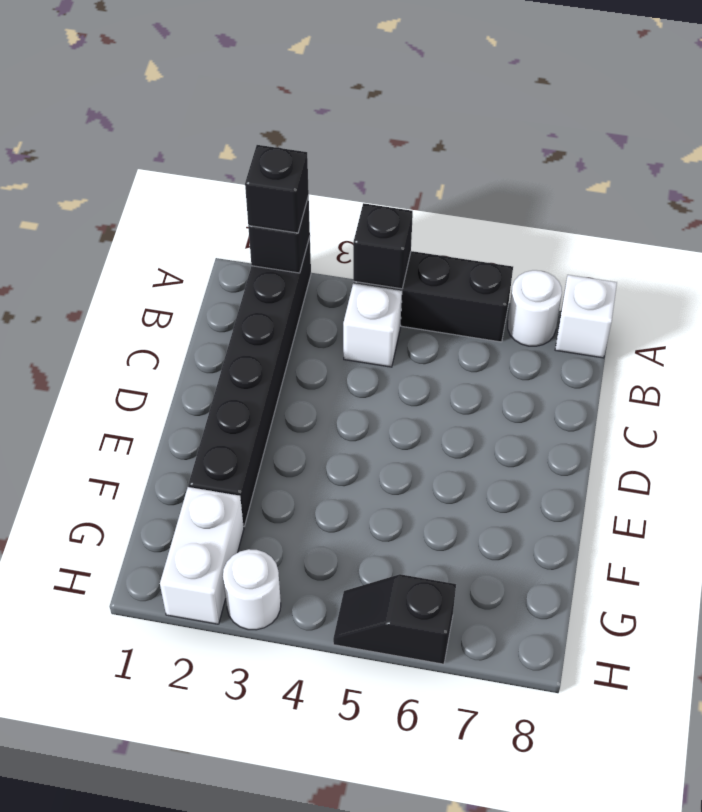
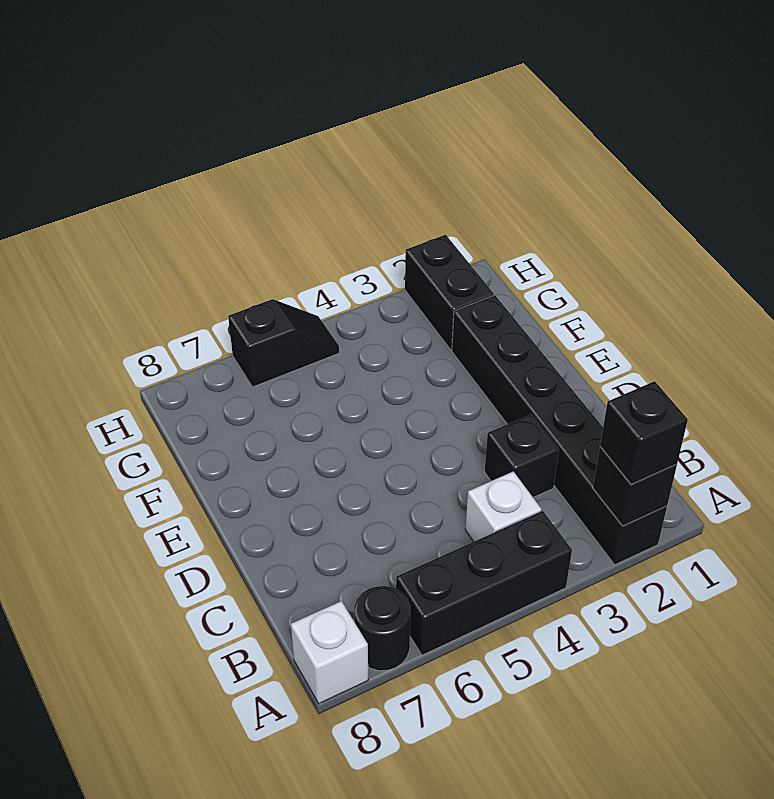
black brick A4 level 2 -> black brick C3 level 1
white round brick A7 level 1 -> black round brick A7 level 1
white brick G2:H2 level 1 -> black brick G2:H2 level 1
white round brick H3 level 1 -> none

